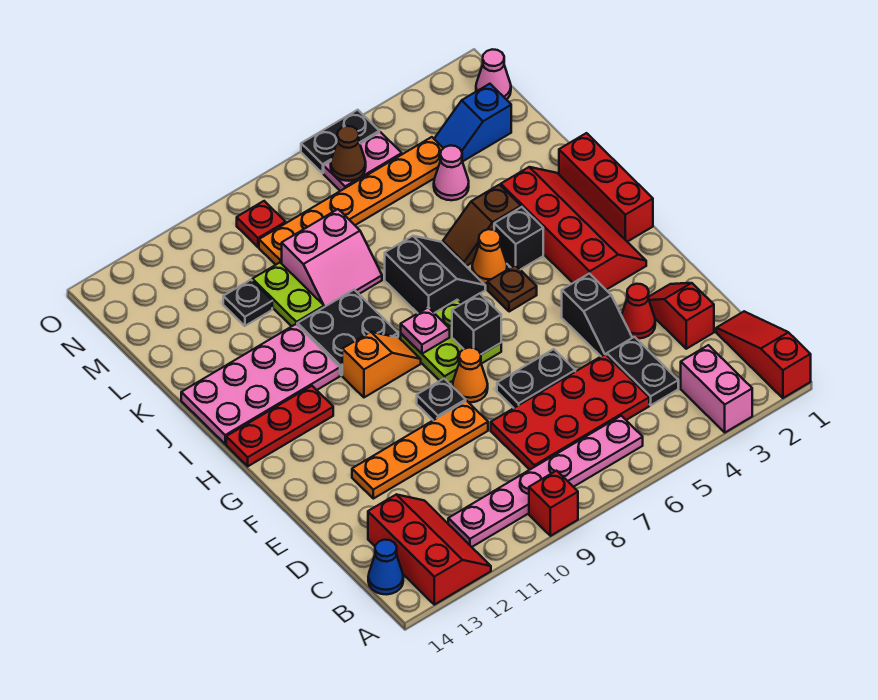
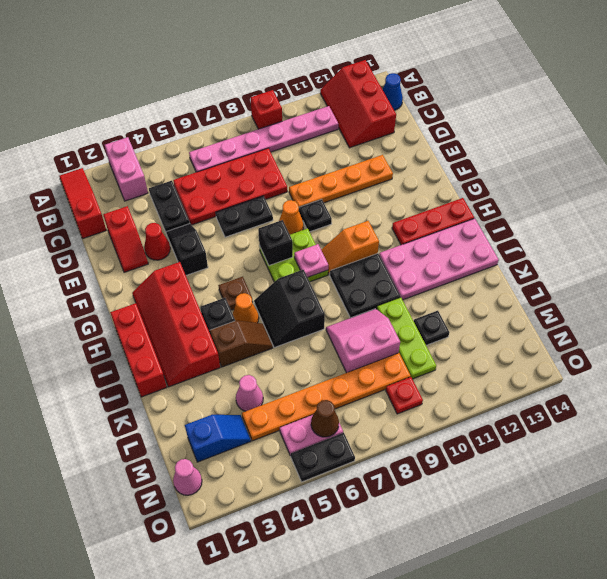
red slope A1:C1 level 1 top A -> red slope A1:C1 level 1 top C
lime plate K10:L10 level 1 -> lime plate K10:M10 level 1

